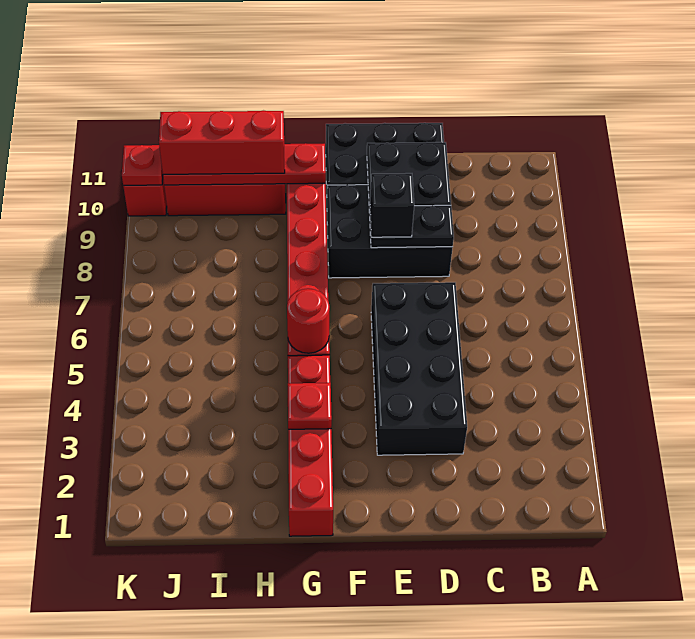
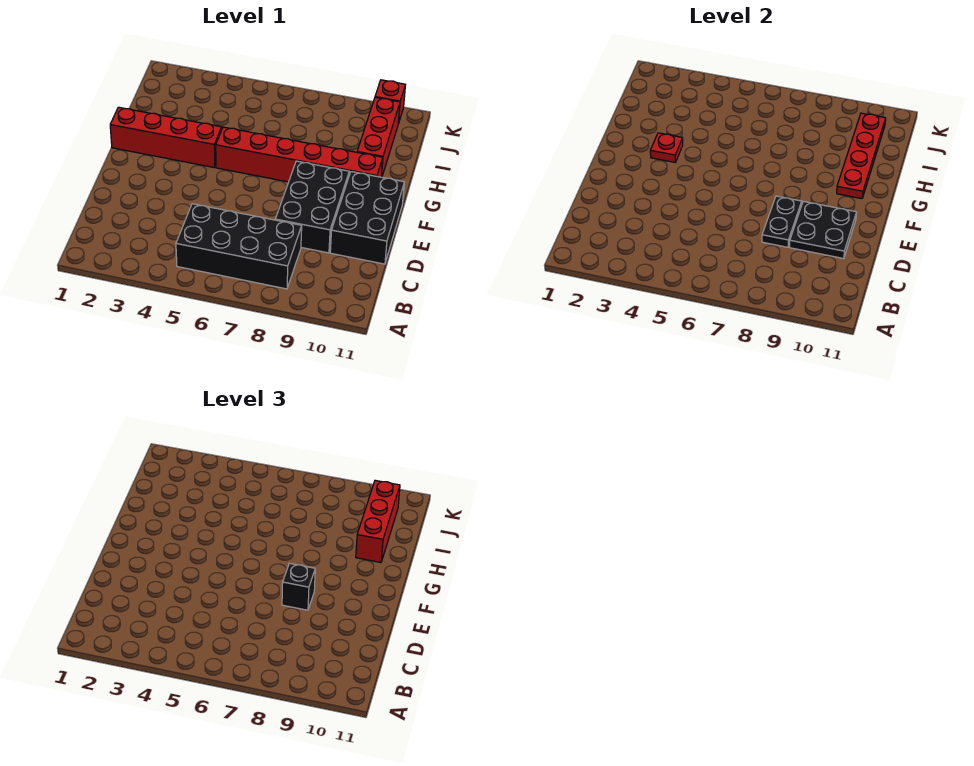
black brick D3:E6 level 1 -> black brick B5:C8 level 1
red round brick G5 level 2 -> none
red plate K10 level 2 -> none

